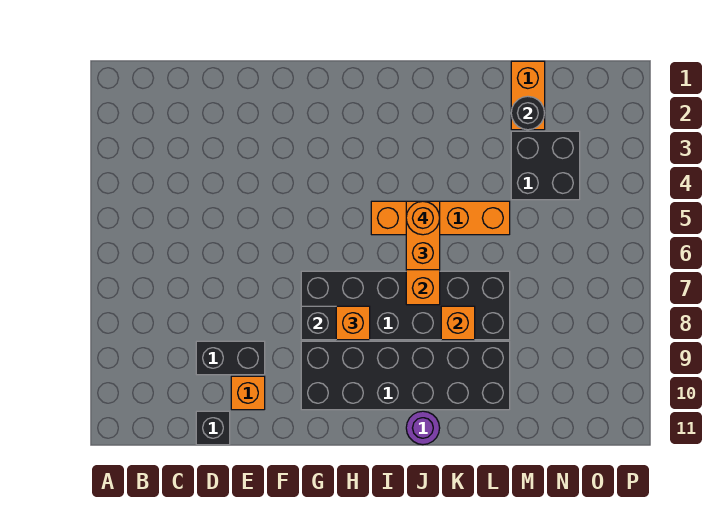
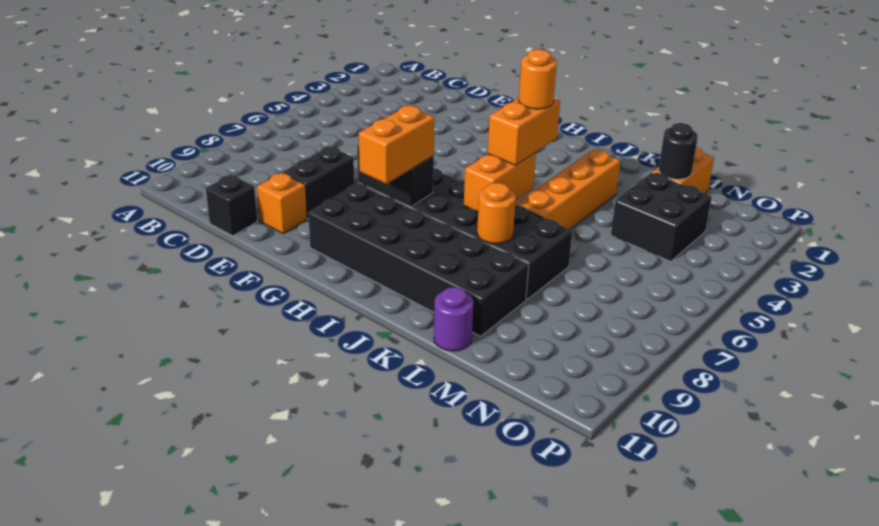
black brick D9:E9 level 1 -> black brick E8:E9 level 1
orange brick H8 level 3 -> orange brick H8:H9 level 3
orange brick I5:L5 level 1 -> orange brick K3:K6 level 1
purple round brick J11 level 1 -> purple round brick L11 level 1
orange brick K8 level 2 -> orange round brick K8 level 2

